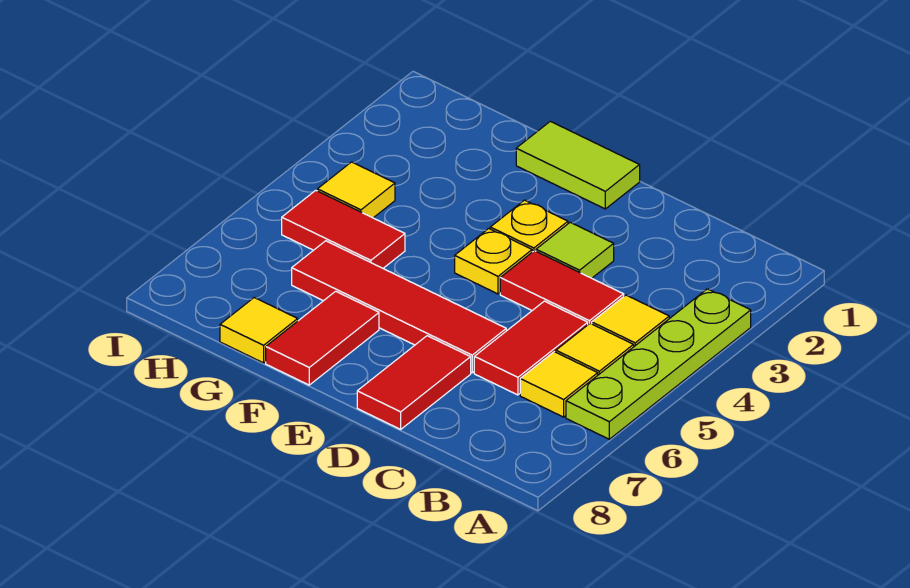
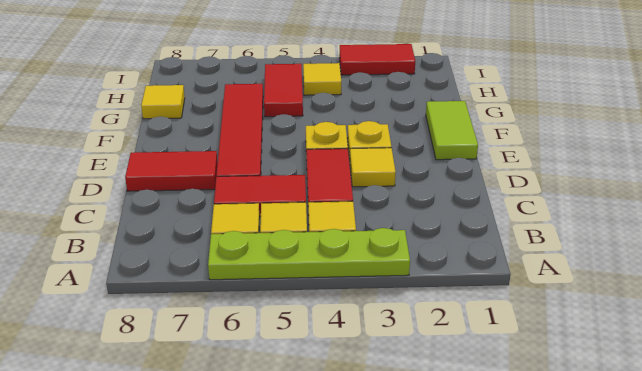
lime tile D3 level 1 -> yellow tile D3 level 1
red tile F7:F8 level 1 -> red tile I2:I3 level 1

